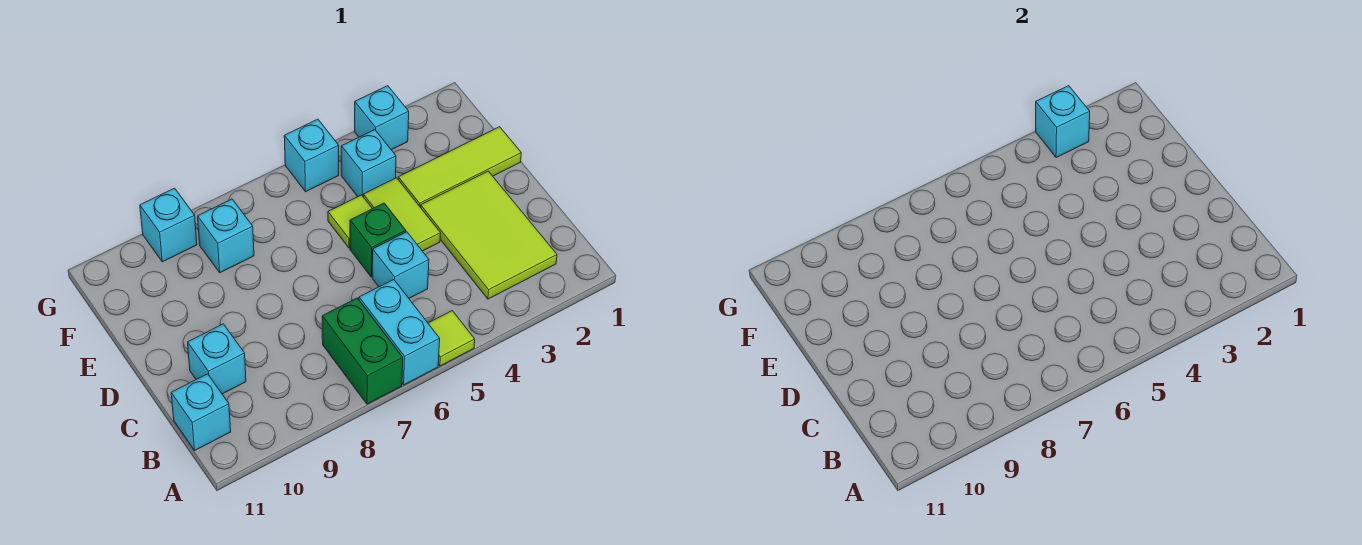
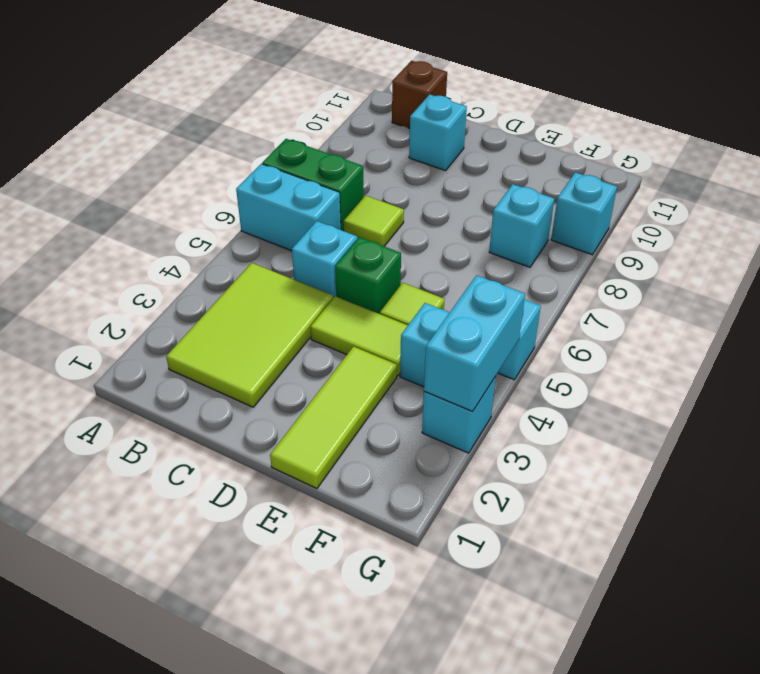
lime tile A5 level 1 -> lime tile C7 level 1
lime tile B2:D3 level 1 -> lime tile B2:C4 level 1
cyan brick B11 level 1 -> brown brick B11 level 1
cyan brick G3 level 2 -> cyan brick G3:G4 level 2

